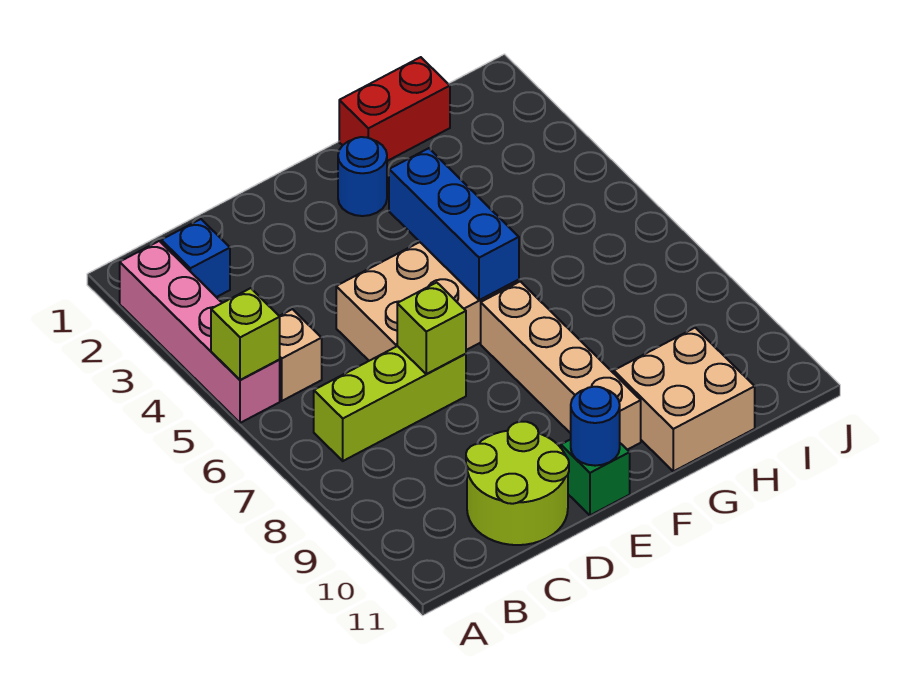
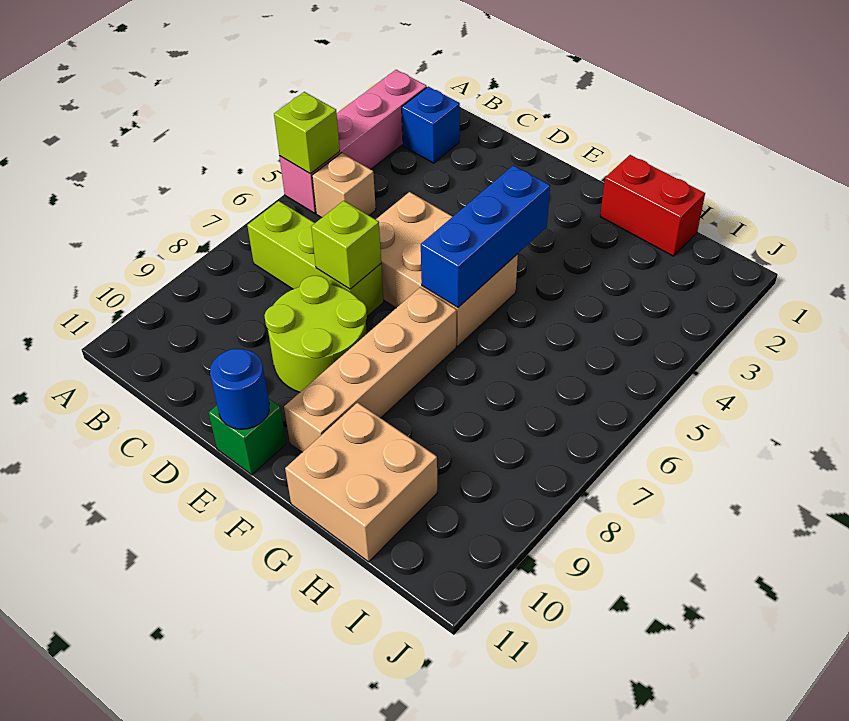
lime round brick C10:D11 level 1 -> lime round brick D8:E9 level 1
blue round brick F2 level 1 -> none

